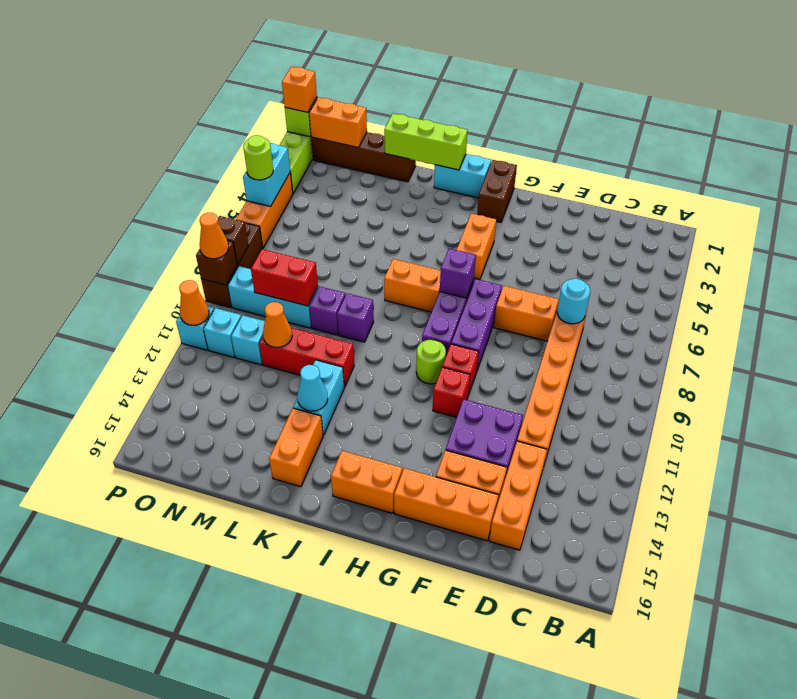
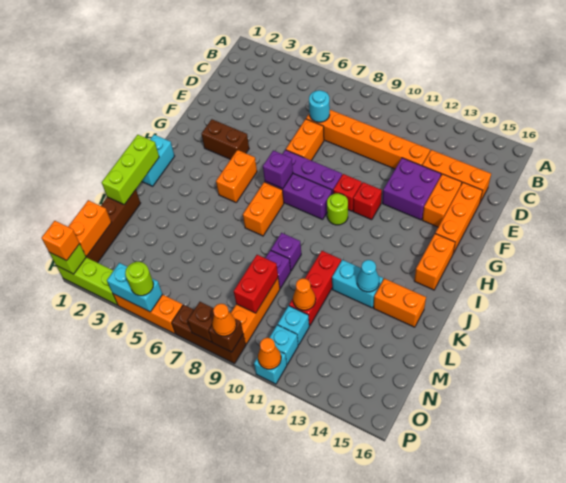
brown brick H1:H2 level 1 -> brown brick G3:G4 level 1
orange brick H4:H5 level 1 -> orange brick H5:I5 level 1
cyan brick M9:O9 level 1 -> orange brick M9:O9 level 1

